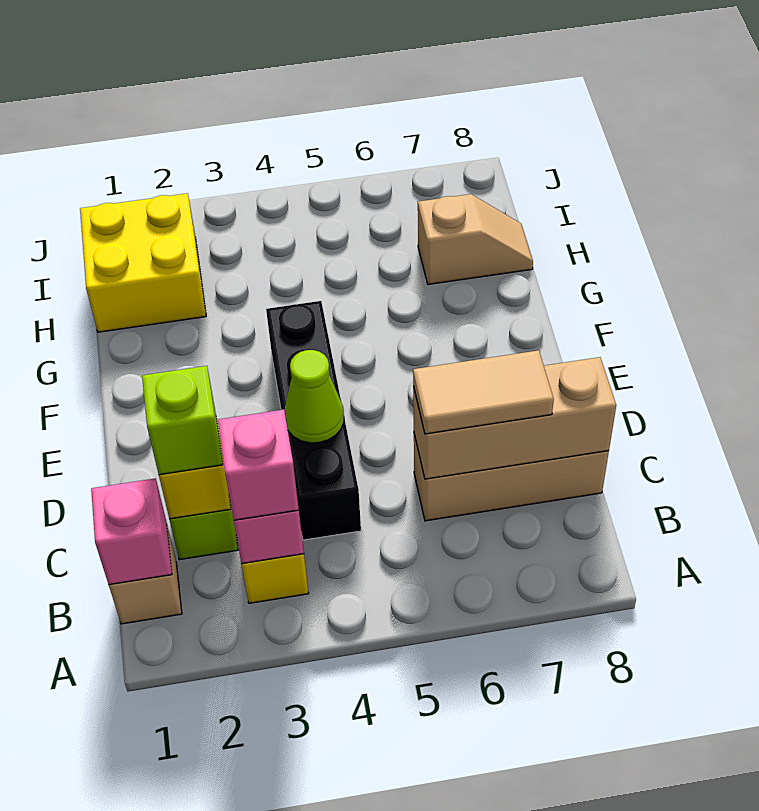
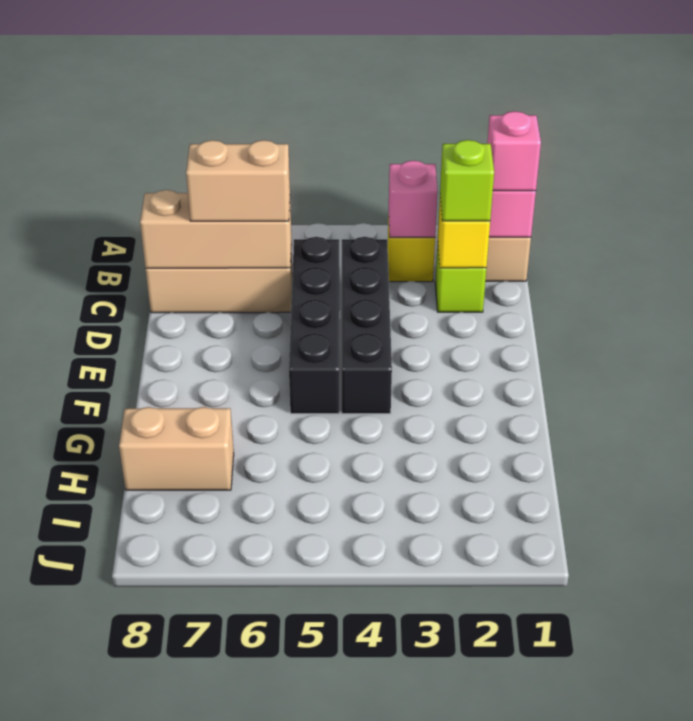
pink brick B3 level 3 -> pink brick B1 level 3
none -> black brick C5:F5 level 1
tan tile C6:C7 level 3 -> tan brick C6:C7 level 3
lime cone D4 level 2 -> none
yellow brick H1:I2 level 1 -> none
tan slope H7:H8 level 1 top 7 -> tan brick H7:H8 level 1

